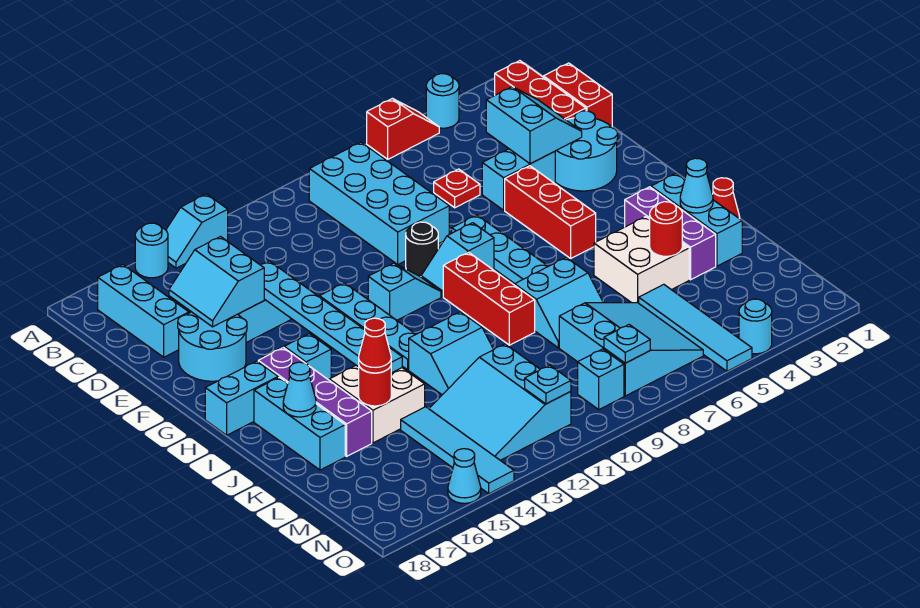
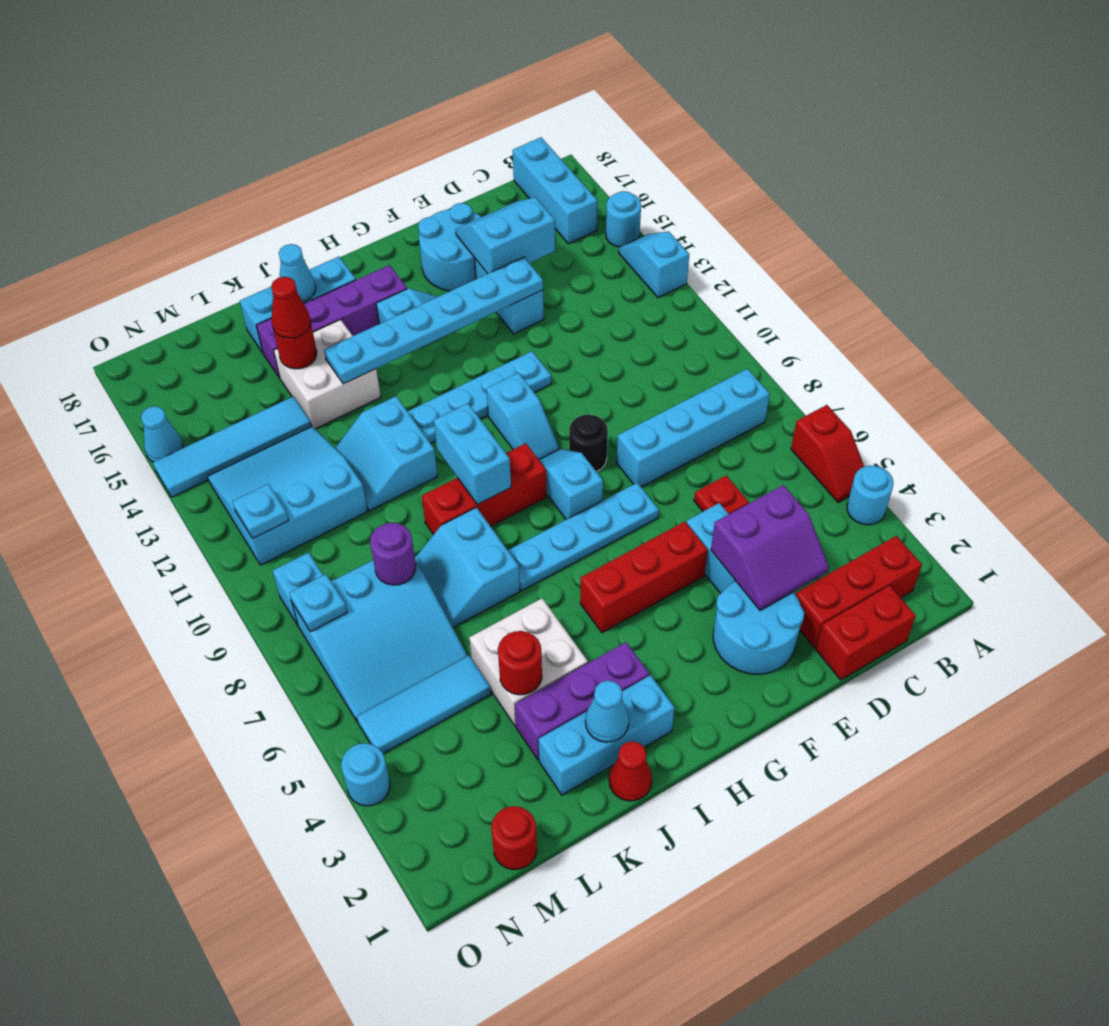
cyan brick B8:E9 level 1 -> cyan brick B8:E8 level 1
cyan brick B17:D17 level 1 -> cyan brick B16:B18 level 1
cyan slope D3:E4 level 2 top 4 -> purple slope D3:E4 level 2 top 4
cyan brick H17:H18 level 1 -> cyan brick I9:I10 level 2
cyan tile L5:O5 level 1 -> cyan tile L5:N5 level 1
none -> purple round brick L8 level 2
none -> red round brick M1 level 1

